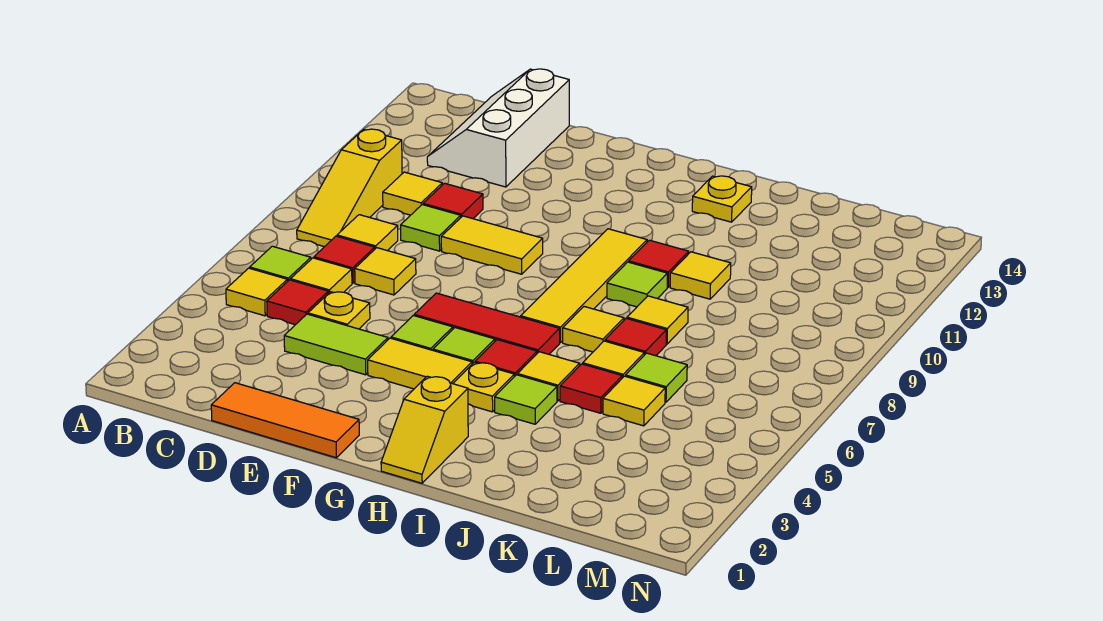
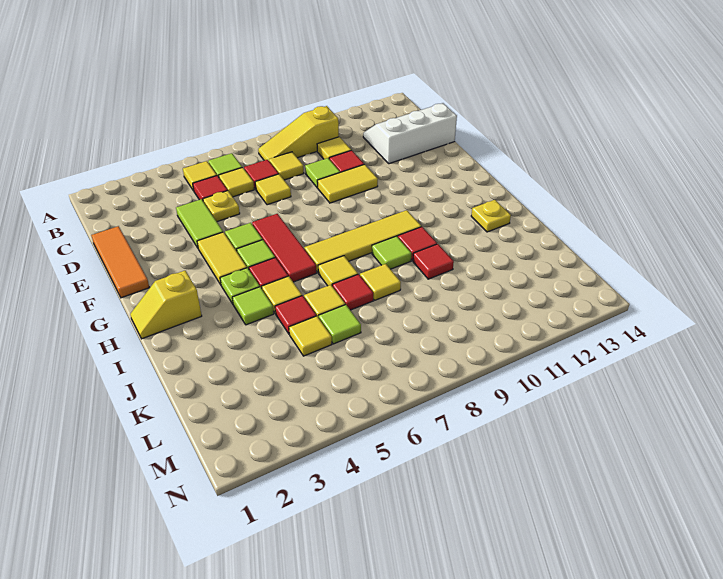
yellow tile E9:F9 level 1 -> yellow tile E9:E10 level 1
yellow plate H4 level 1 -> lime plate H4 level 1
yellow tile J10 level 1 -> red tile J10 level 1

